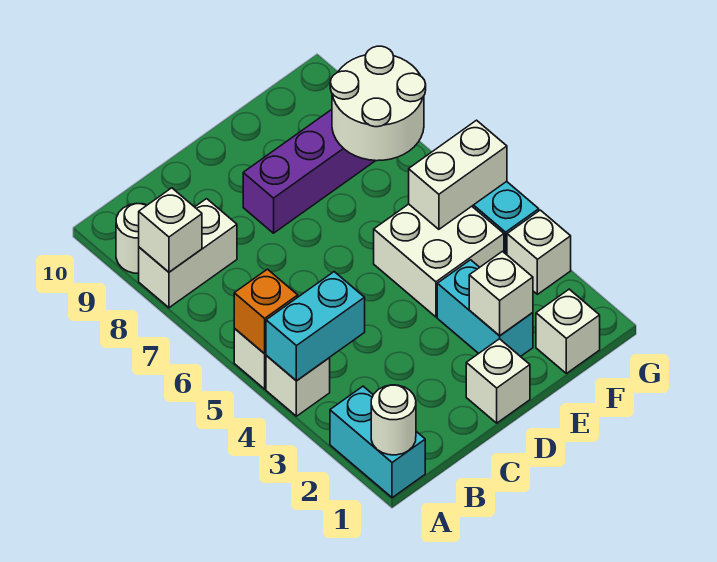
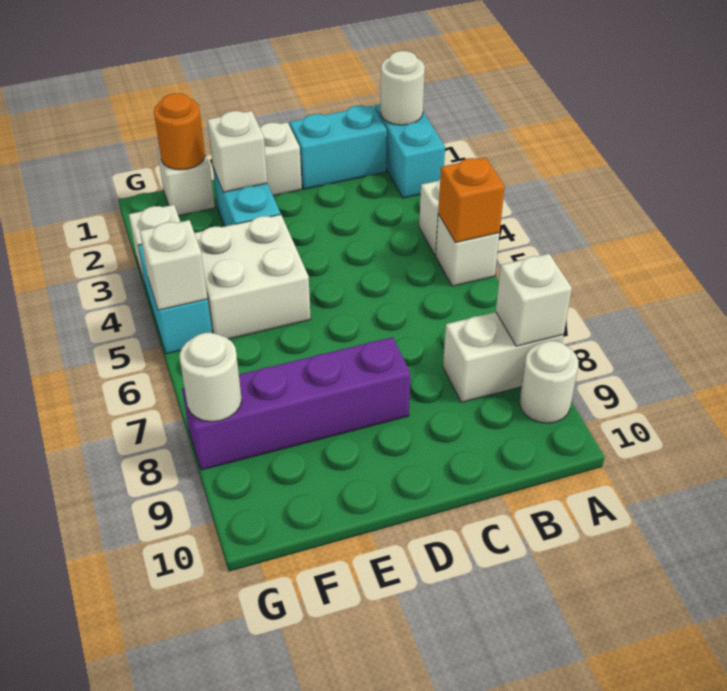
cyan brick A4:B4 level 2 -> cyan brick B1:C1 level 1
none -> orange round brick F1 level 2
white brick F5:G5 level 2 -> white brick G5 level 2
white round brick F7:G8 level 2 -> white round brick G8 level 2

